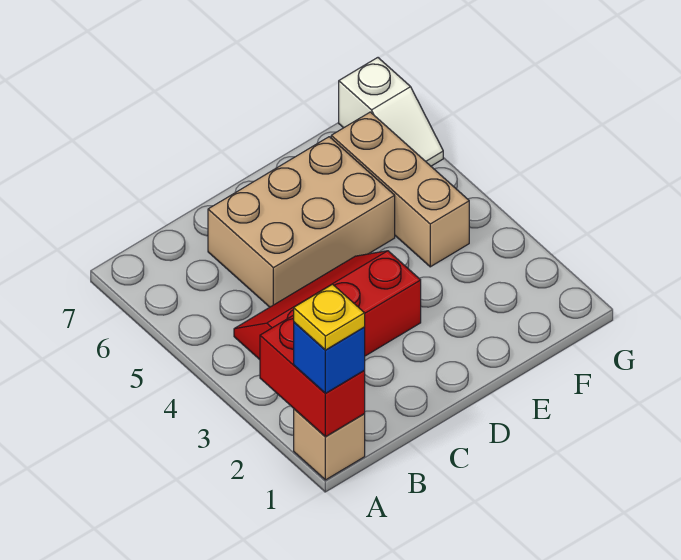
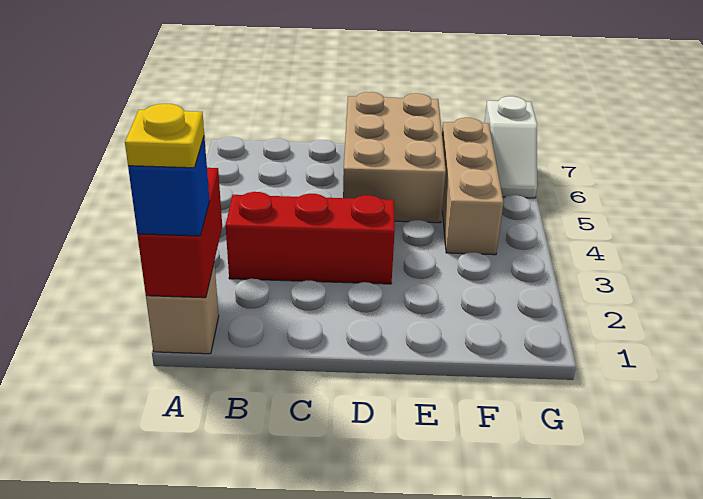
tan brick C5:E6 level 1 -> tan brick D5:E7 level 1

